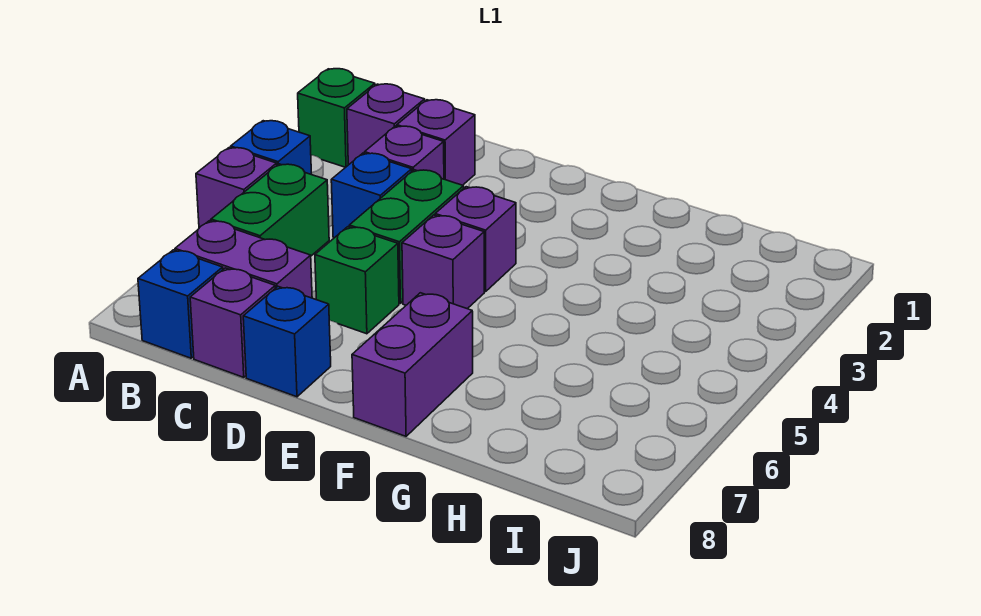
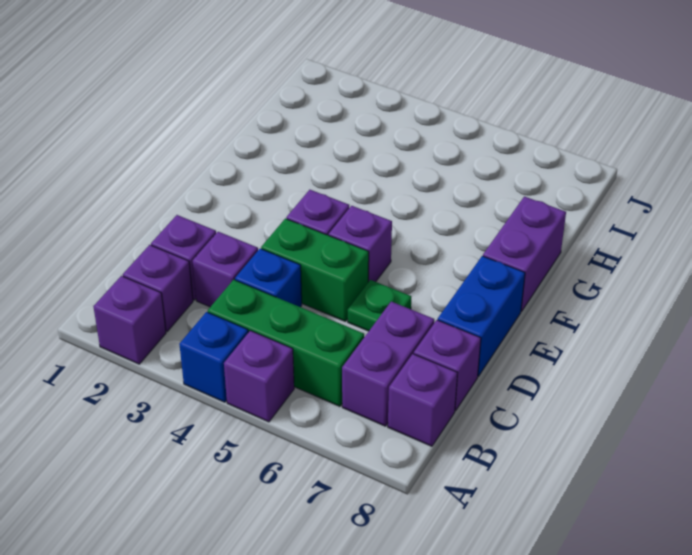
green brick A2 level 1 -> purple brick A2 level 1
green brick B5:B6 level 1 -> green brick B4:B6 level 1
blue brick B8 level 1 -> purple brick B8 level 1
green brick D6 level 1 -> green plate D6 level 1
blue brick D8 level 1 -> blue brick D8:E8 level 1
purple brick F7:F8 level 1 -> purple brick F8:G8 level 1

